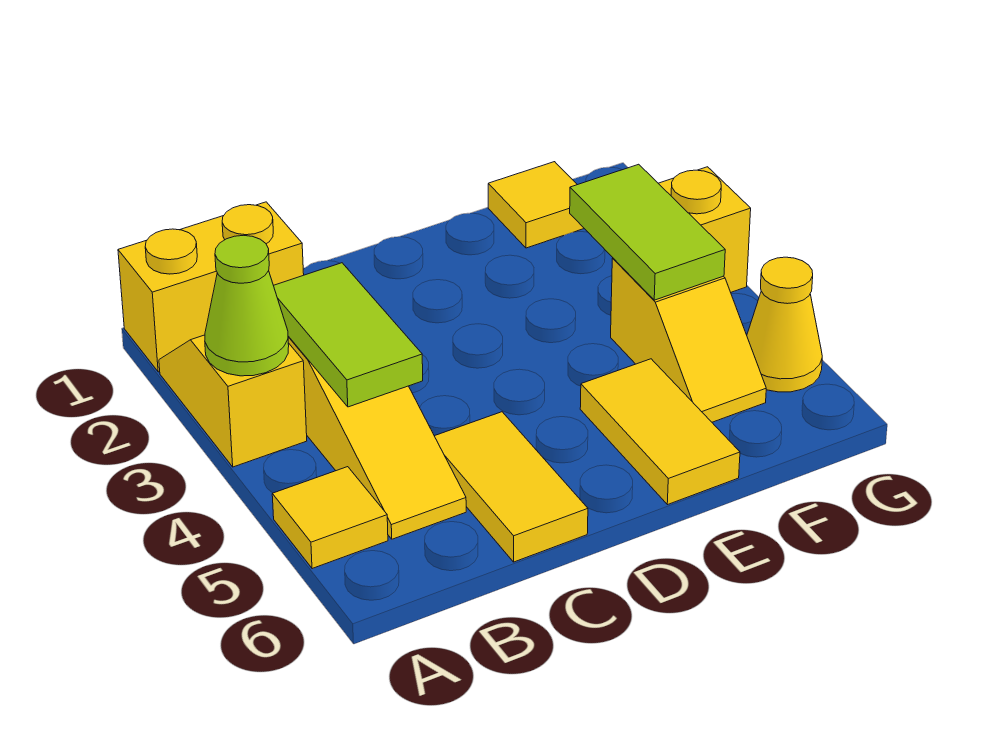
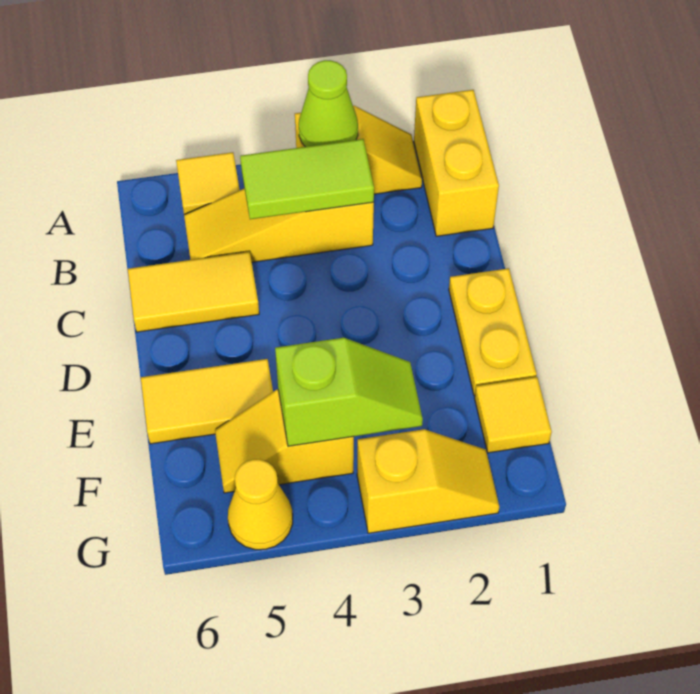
none -> yellow plate D1:E1 level 1
lime tile F3:F4 level 2 -> lime slope F3:F4 level 2 top 4

